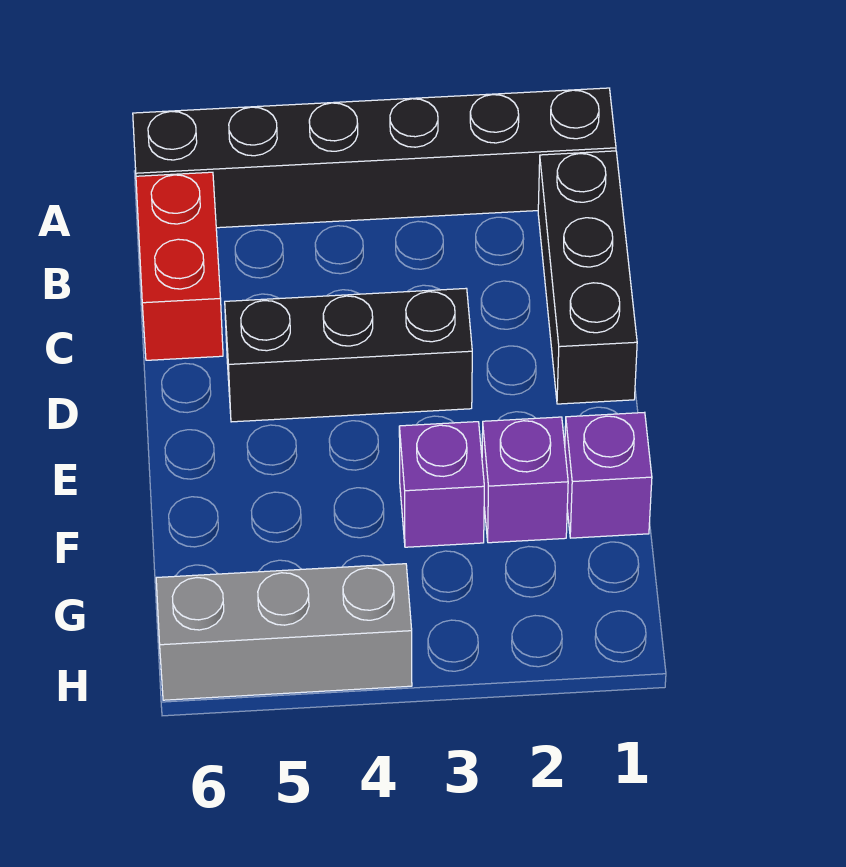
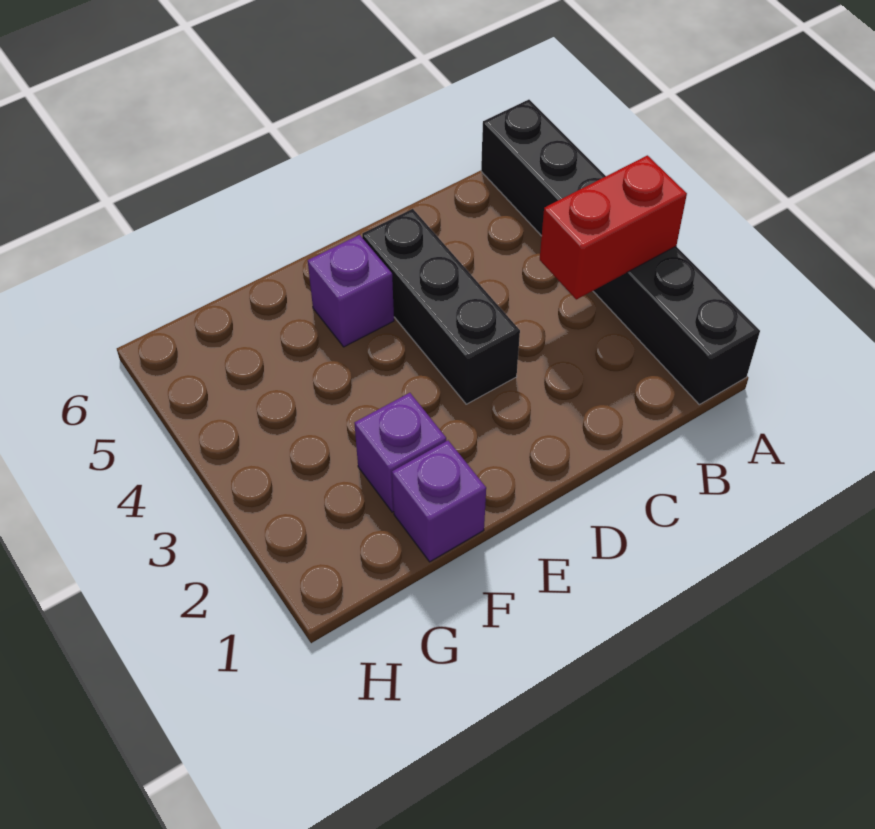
black brick B1:D1 level 1 -> none
red brick B6:C6 level 1 -> red brick A3:B3 level 2
purple brick F3 level 1 -> purple brick E5 level 1
grey brick H4:H6 level 1 -> none

